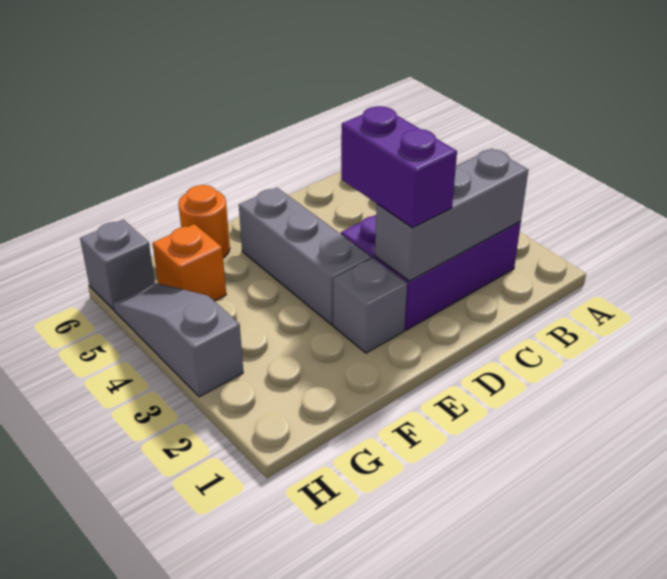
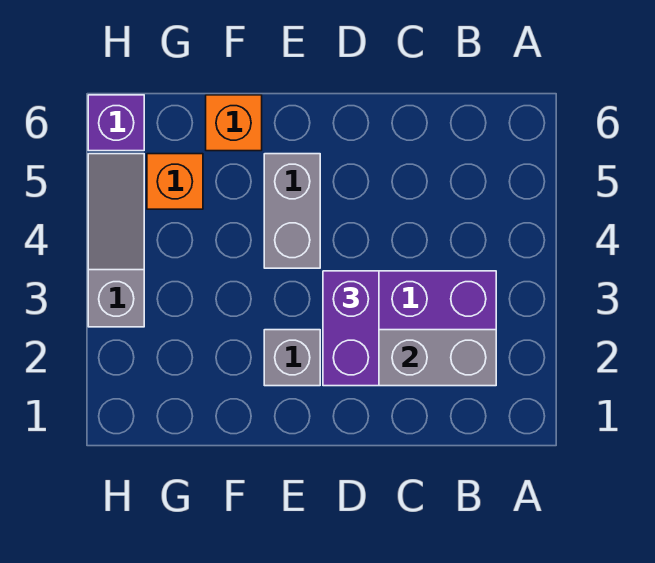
grey brick E3:E5 level 1 -> grey brick E4:E5 level 1
orange round brick F6 level 1 -> orange brick F6 level 1
grey brick H6 level 1 -> purple brick H6 level 1

